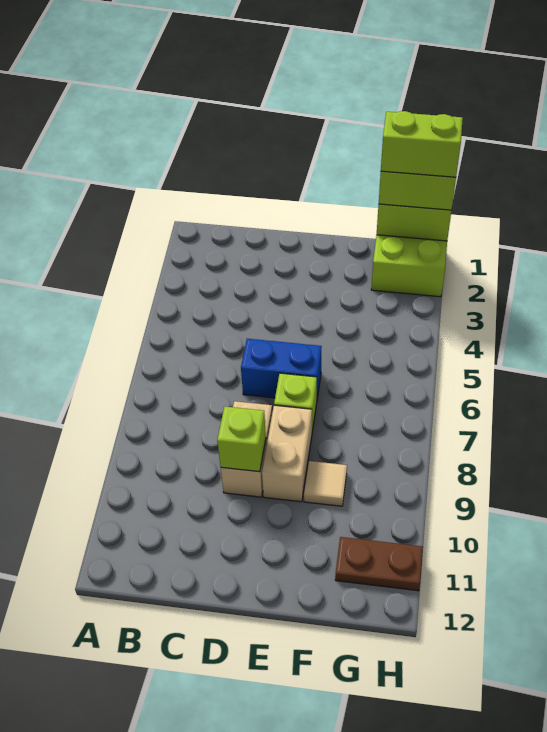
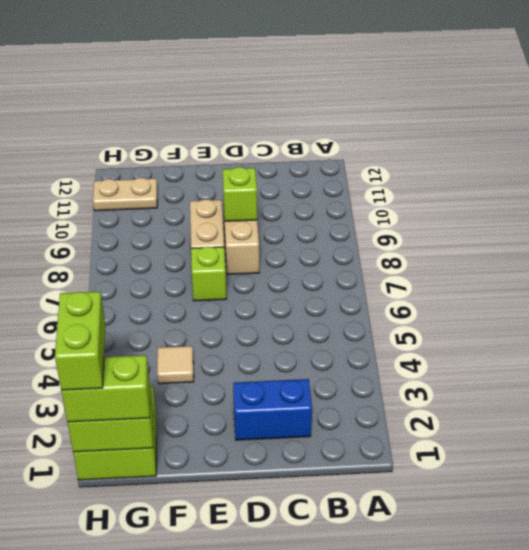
blue brick D6:E6 level 1 -> blue brick C2:D2 level 1
tan tile F9 level 1 -> tan tile F4 level 1
lime brick G1:H1 level 4 -> lime brick H1:H2 level 4
brown plate G11:H11 level 1 -> tan plate G11:H11 level 1

